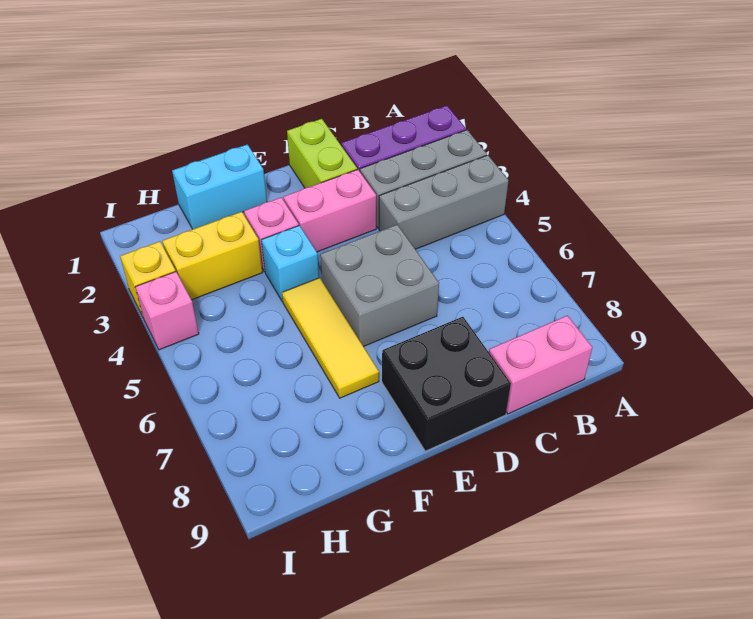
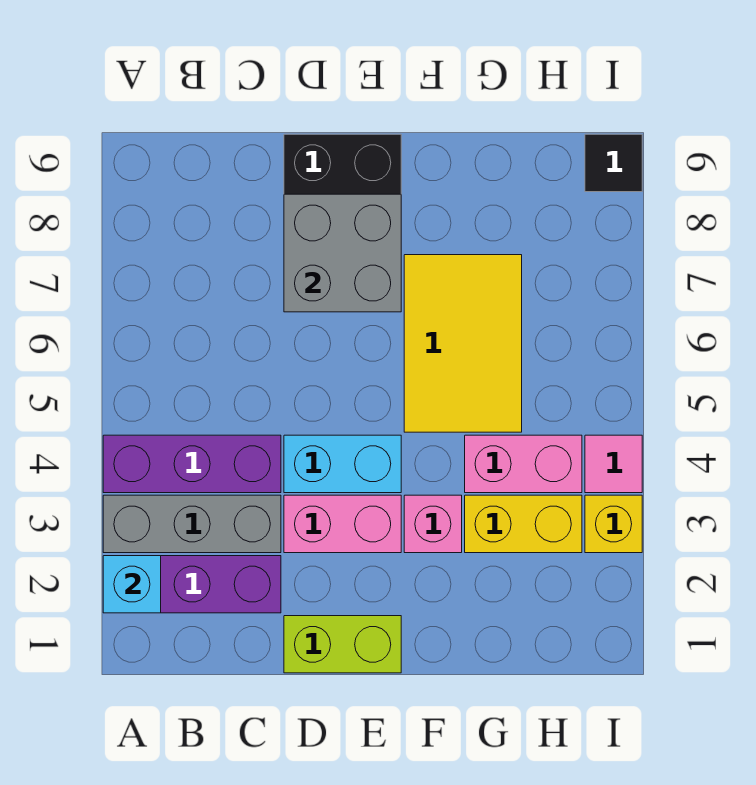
grey brick A4:C4 level 1 -> purple brick A4:C4 level 1
pink brick B9:C9 level 1 -> pink brick G4:H4 level 1
lime brick D1:D2 level 1 -> lime brick D1:E1 level 1
grey brick D5:E6 level 1 -> grey brick D7:E8 level 2
cyan brick F1:G1 level 1 -> cyan brick D4:E4 level 1
cyan brick F4 level 1 -> cyan brick A2 level 2
yellow tile F5:F7 level 1 -> yellow tile F5:G7 level 1
pink brick I4 level 1 -> pink tile I4 level 1
none -> black tile I9 level 1

